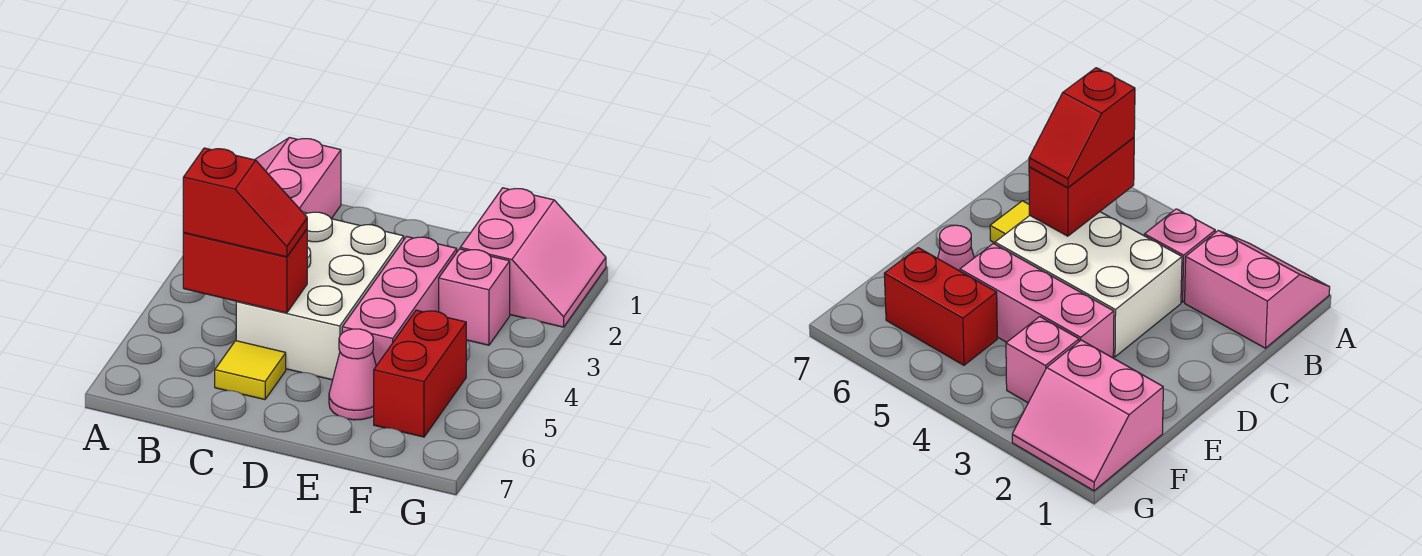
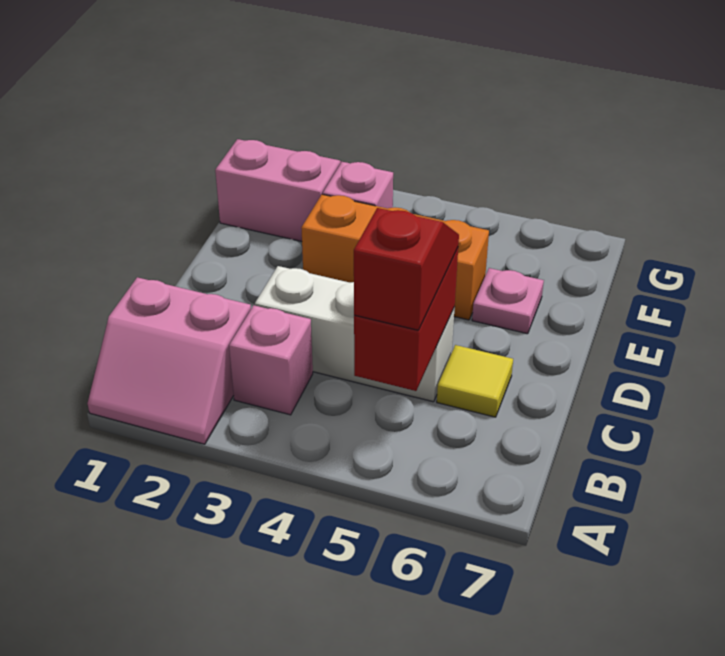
white brick C3:D5 level 1 -> white brick C3:C5 level 1
pink brick E3:E5 level 1 -> orange brick E3:E5 level 1
pink cone E6 level 1 -> pink plate E6 level 1
red brick F5:F6 level 1 -> none

